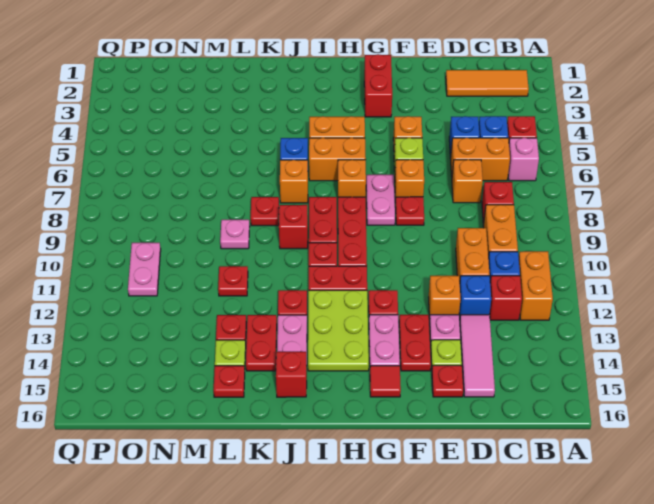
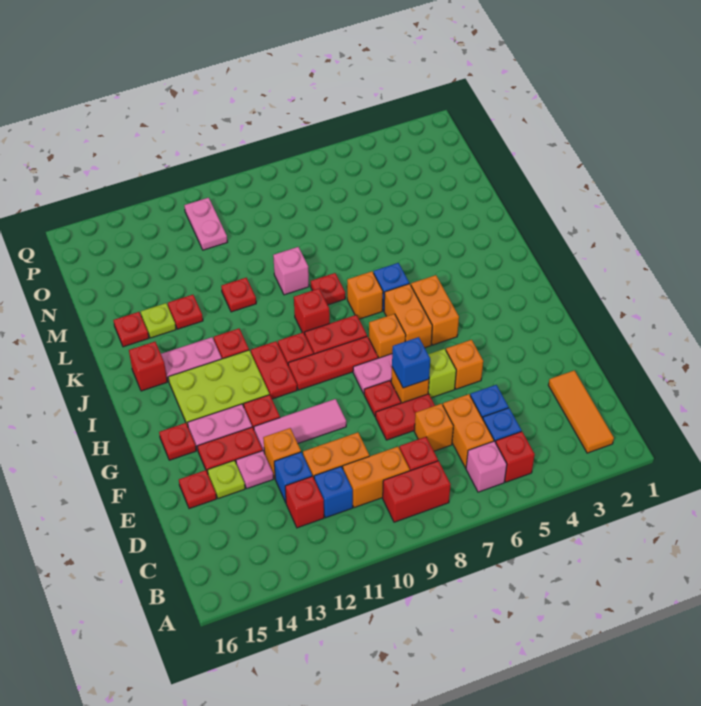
orange brick B11:B12 level 1 -> none
pink tile D13:D15 level 1 -> pink tile F10:F12 level 1
none -> blue brick F7 level 2
red brick G2:G3 level 1 -> red brick B8:B9 level 1
red tile G15 level 1 -> red plate G15 level 1
red plate K13:K14 level 1 -> red plate E7:E8 level 1
pink plate L9 level 1 -> pink brick L9 level 1
pink plate O10:O11 level 1 -> pink plate O11:P11 level 1

